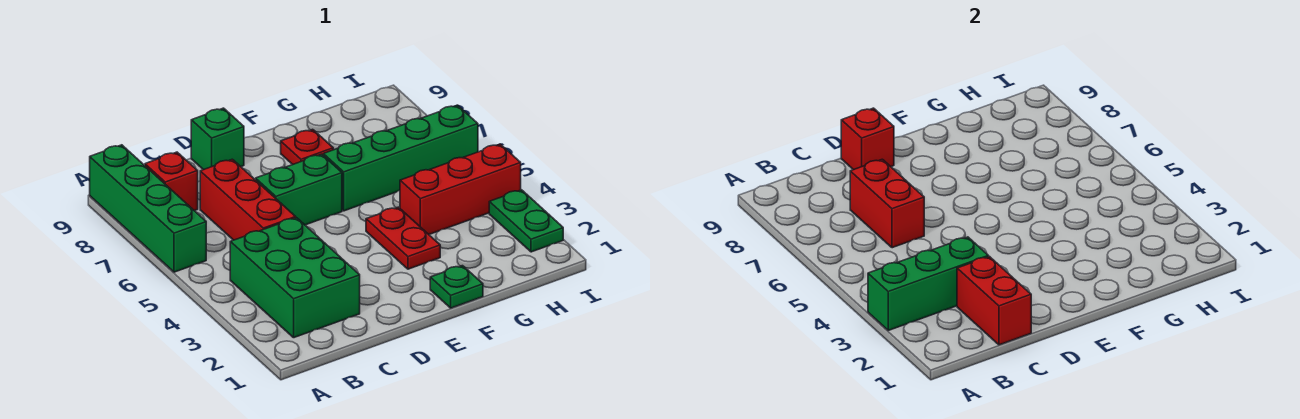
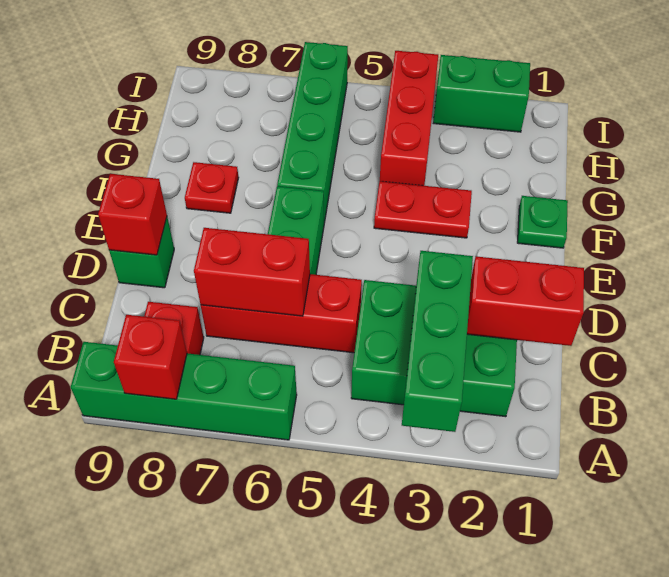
none -> red brick A8 level 2
green plate I2:I3 level 1 -> green brick I2:I3 level 1

